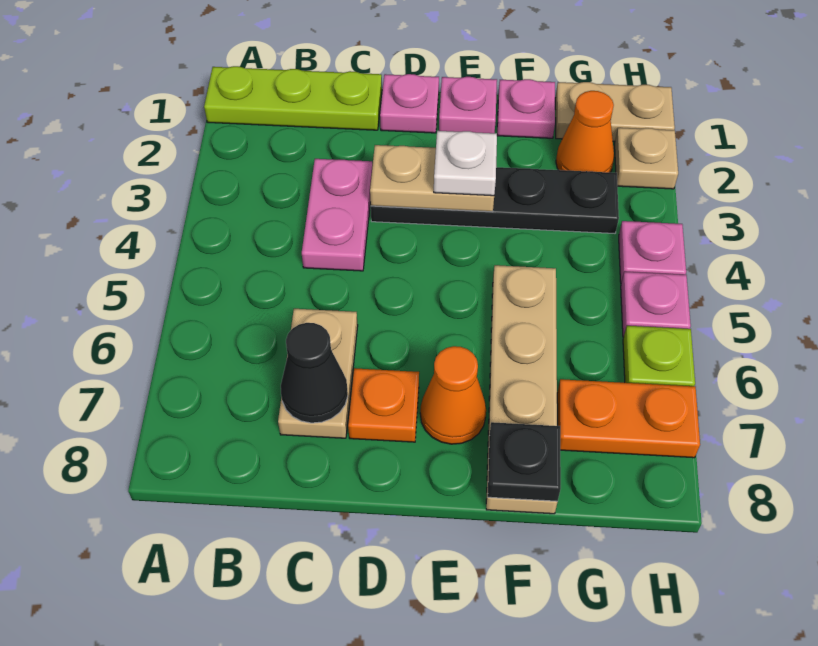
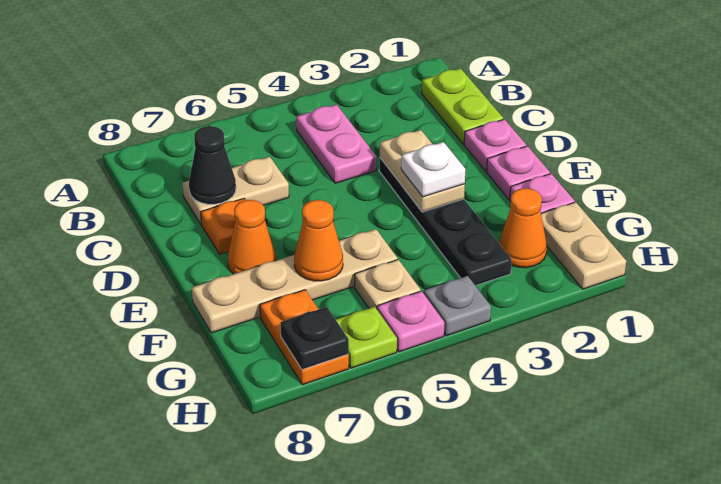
lime plate A1:C1 level 1 -> lime plate B1:C1 level 1
pink plate C3:C4 level 1 -> pink plate B4:C4 level 1
none -> orange cone F6 level 2
black plate F8 level 2 -> black plate H7 level 2
tan plate H2 level 1 -> tan plate G5 level 1
pink plate H4 level 1 -> grey plate H4 level 1

